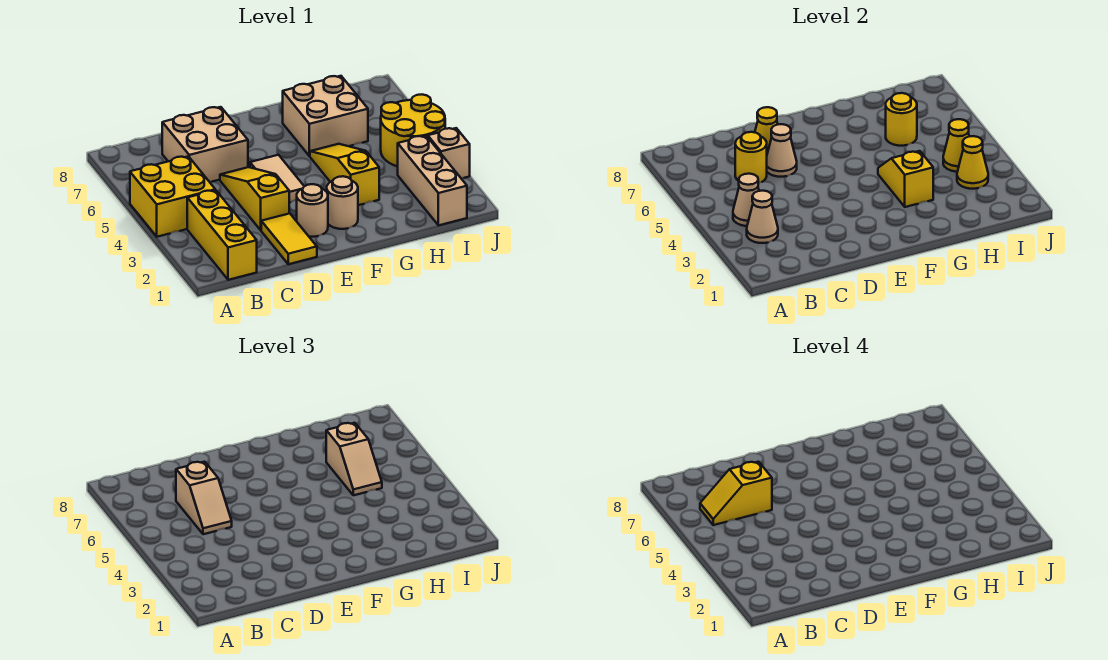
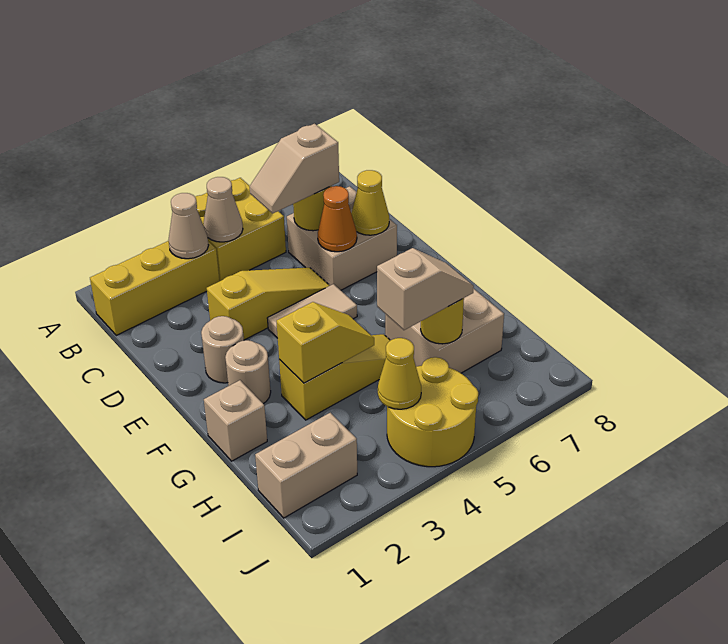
yellow slope B6:C6 level 4 top C -> none
yellow tile D1:D2 level 1 -> none
tan cone D6 level 2 -> orange cone D6 level 2
tan slope H5:H6 level 3 top 6 -> tan slope H5:H6 level 3 top 5
tan brick I1:I3 level 1 -> tan brick I1:I2 level 1
yellow cone I3 level 2 -> none
tan brick J3 level 1 -> tan brick G1 level 1

